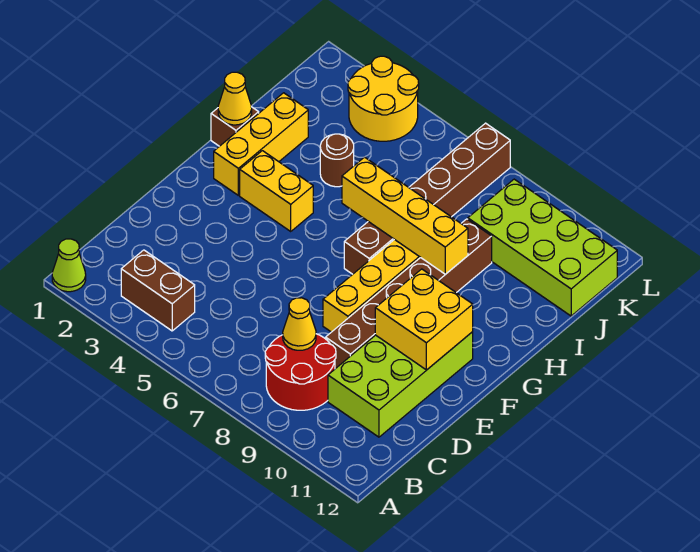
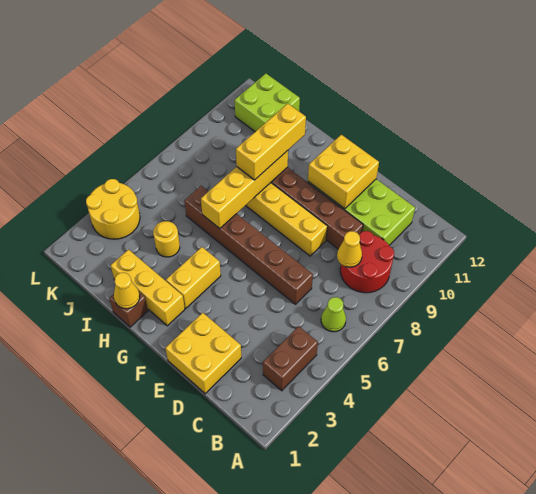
lime cone A1 level 1 -> lime cone B6 level 1
none -> yellow brick D1:E2 level 1
brown brick G7:L7 level 1 -> brown brick D6:I6 level 1
none -> yellow brick H8:H10 level 3
brown round brick I4 level 1 -> yellow round brick I4 level 1
lime brick J9:K12 level 1 -> lime brick J11:K12 level 1

